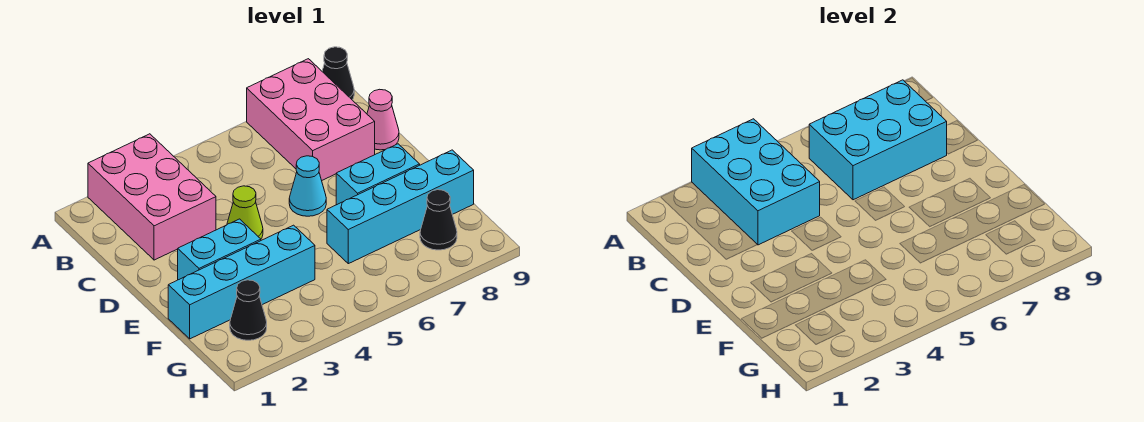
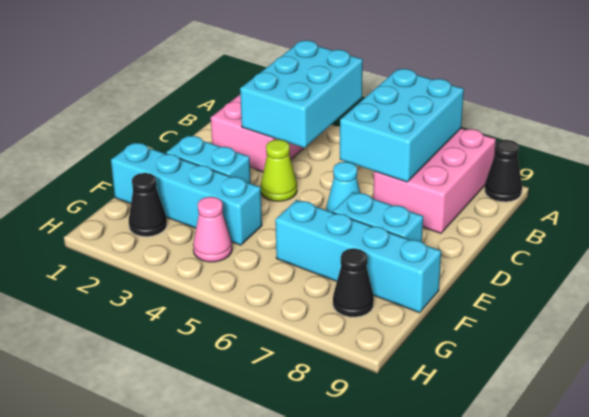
cyan brick B6:C8 level 2 -> cyan brick A6:C7 level 2
pink cone C9 level 1 -> pink cone G4 level 1

